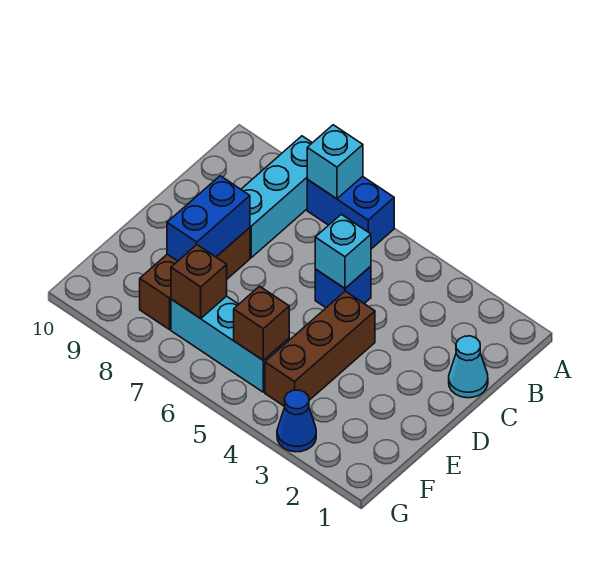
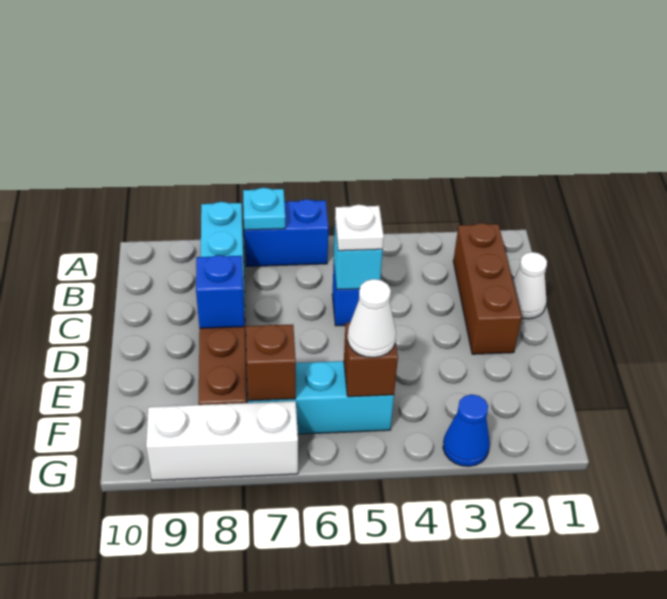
cyan brick A7 level 2 -> cyan plate A7 level 2
cyan cone C1 level 1 -> white cone C1 level 1
none -> white plate C5 level 3
brown brick D4:F4 level 1 -> brown brick B2:D2 level 1
blue brick D8:E8 level 2 -> blue brick D8 level 2
none -> white cone F5 level 3
none -> white brick G7:G9 level 1

